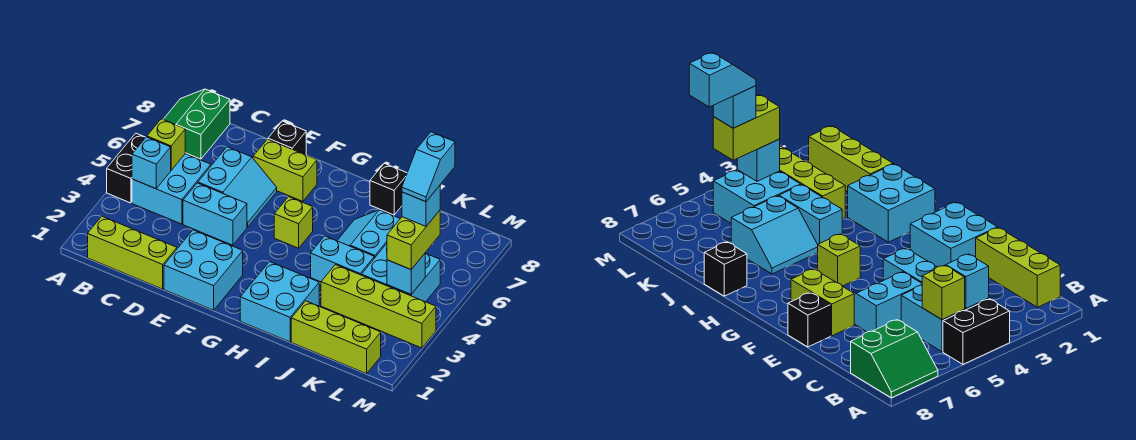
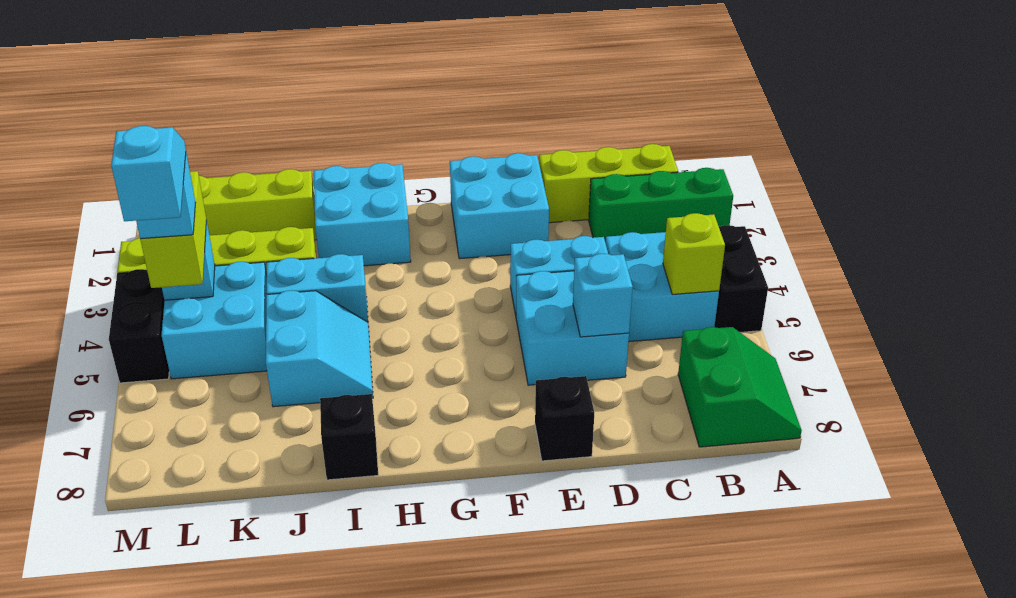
none -> green brick A2:C2 level 1
cyan brick B4 level 2 -> cyan brick D6 level 2
cyan slope D5:E6 level 1 top D -> cyan brick D5:E6 level 1
lime brick E7:F7 level 1 -> none
lime brick G5 level 1 -> none
none -> black brick M4:M5 level 1

